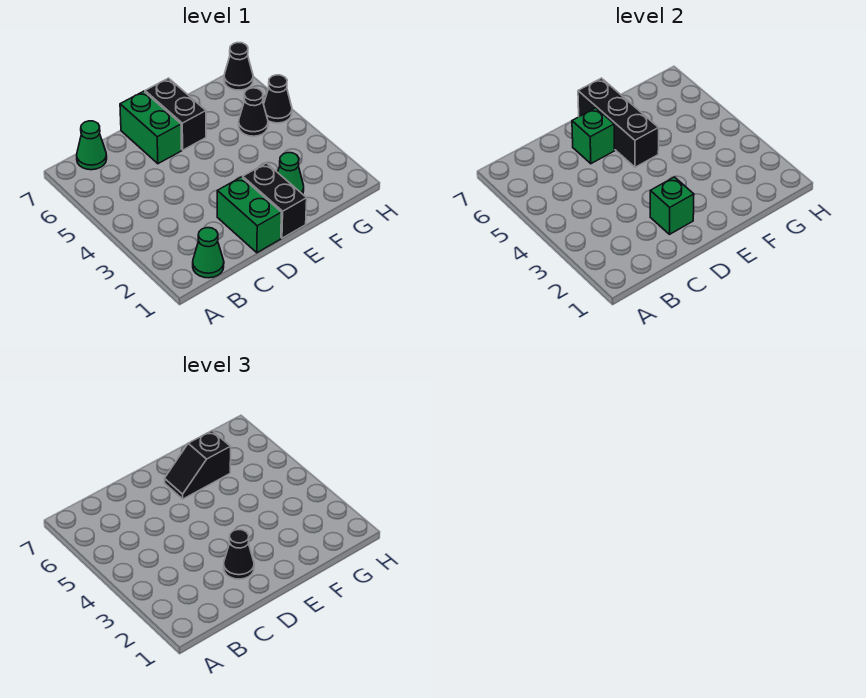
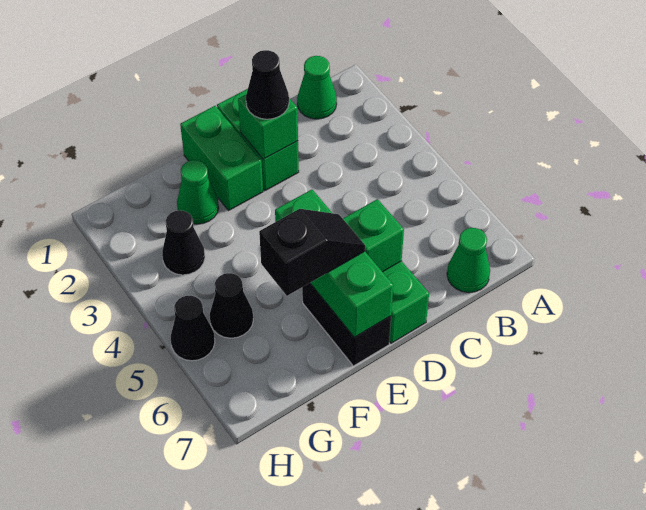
black brick E1:E2 level 1 -> green brick E1:E2 level 1
black brick E5:E7 level 2 -> green brick E5:E7 level 2
black cone H7 level 1 -> black cone G3 level 1

